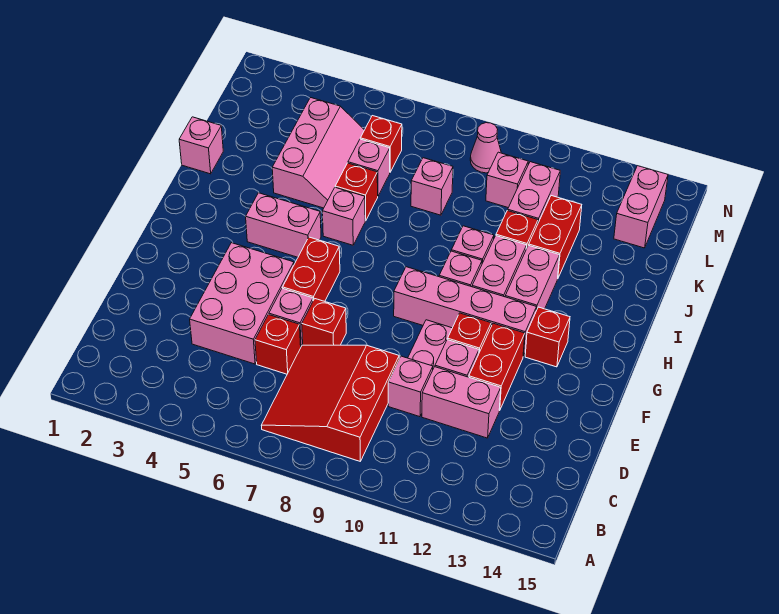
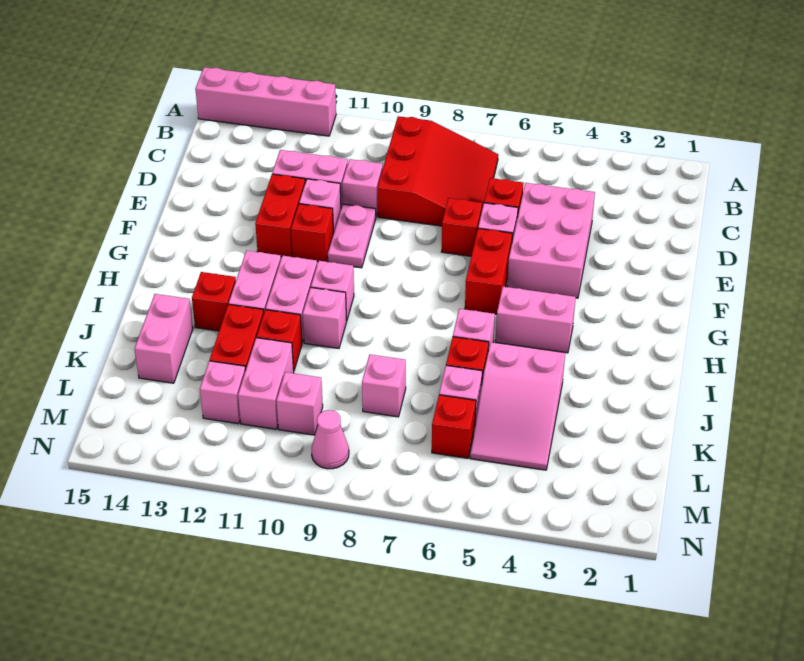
pink brick G9:G12 level 1 -> pink brick A12:A15 level 1
red brick G13 level 1 -> red brick I13 level 1
pink brick J1 level 1 -> pink brick L12 level 1
pink slope J4:L5 level 1 top 4 -> pink slope J4:L5 level 1 top J
pink brick L14:M14 level 1 -> pink brick J14:K14 level 1

